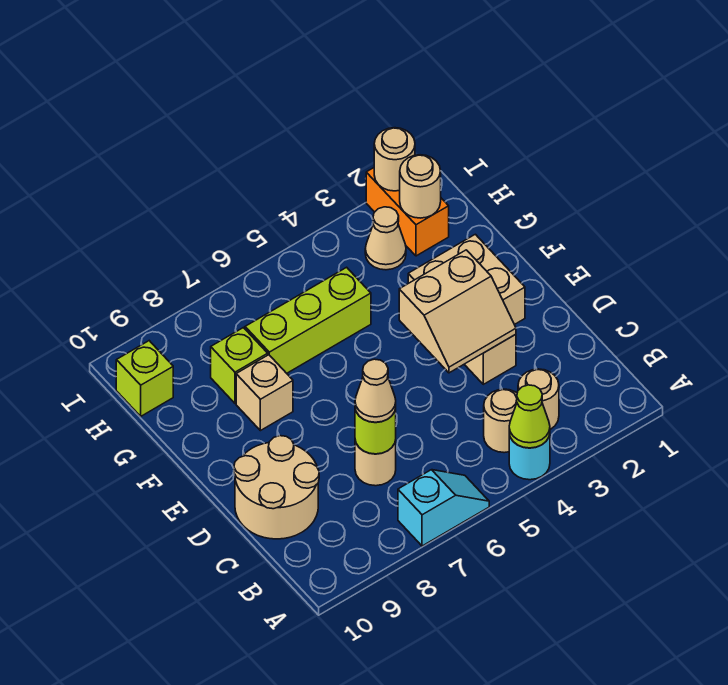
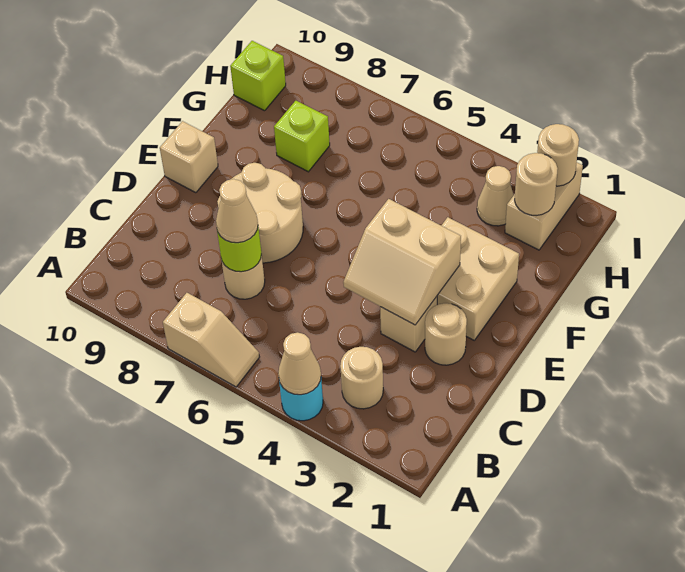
lime cone A4 level 2 -> tan cone A4 level 2
cyan slope A6:A7 level 1 top 7 -> tan slope A6:A7 level 1 top 7
tan round brick B4 level 1 -> tan round brick D2 level 1
tan round brick C9:D10 level 1 -> tan round brick D7:E8 level 1
tan brick F8 level 1 -> tan brick E10 level 1
lime brick G5:G7 level 1 -> none
orange brick H2:I2 level 1 -> tan brick H2:I2 level 1

